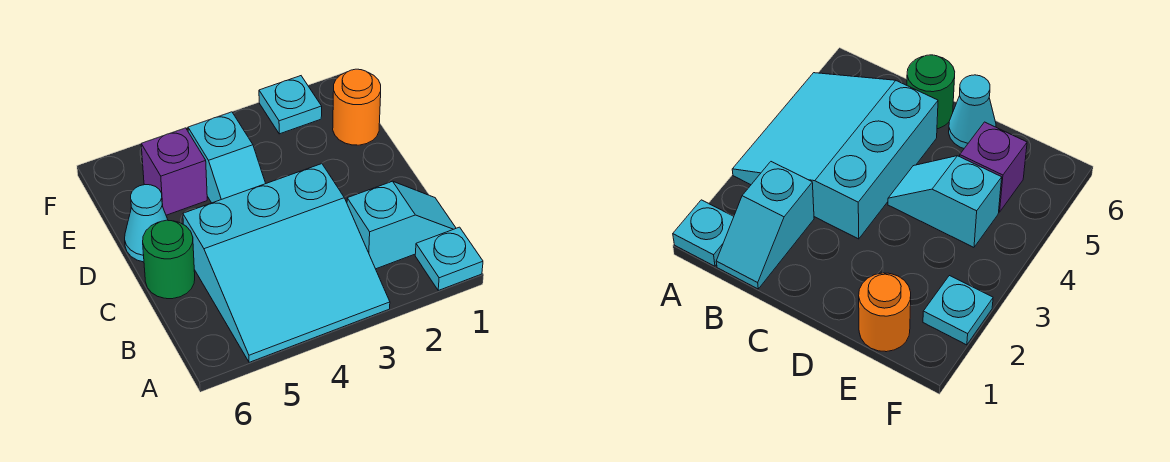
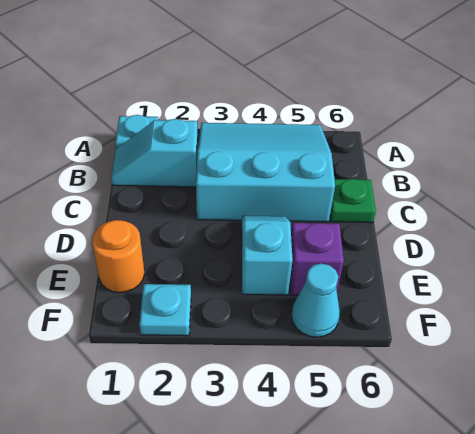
green round brick C6 level 1 -> green plate C6 level 1
cyan cone D6 level 1 -> cyan cone F5 level 1

